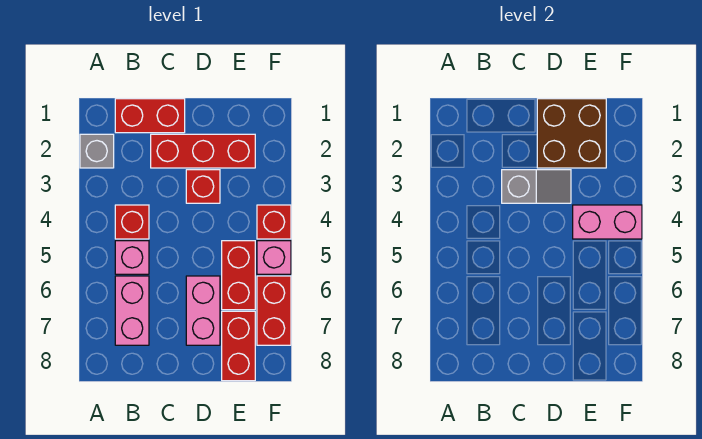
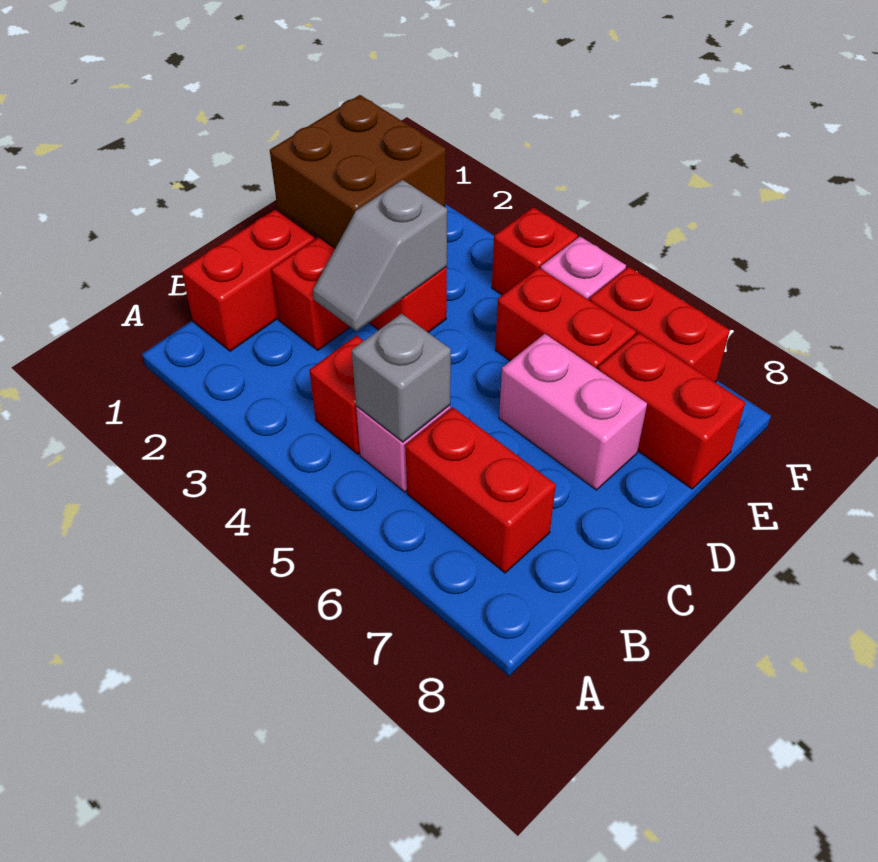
grey brick A2 level 1 -> grey brick B5 level 2
pink brick B6:B7 level 1 -> red brick B6:B7 level 1
grey slope C3:D3 level 2 top C -> grey slope C3:D3 level 2 top D
pink brick E4:F4 level 2 -> none

